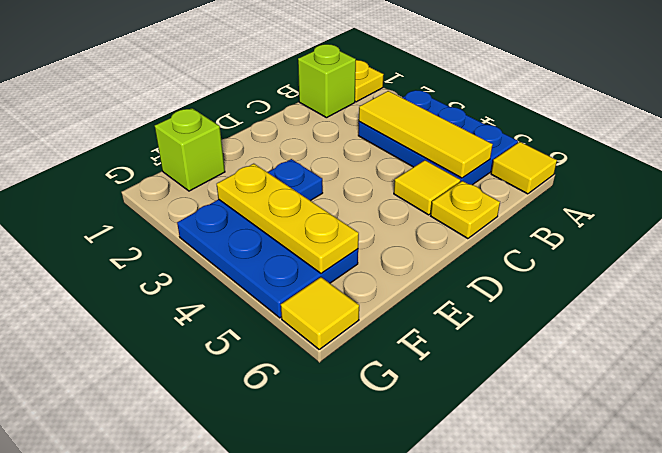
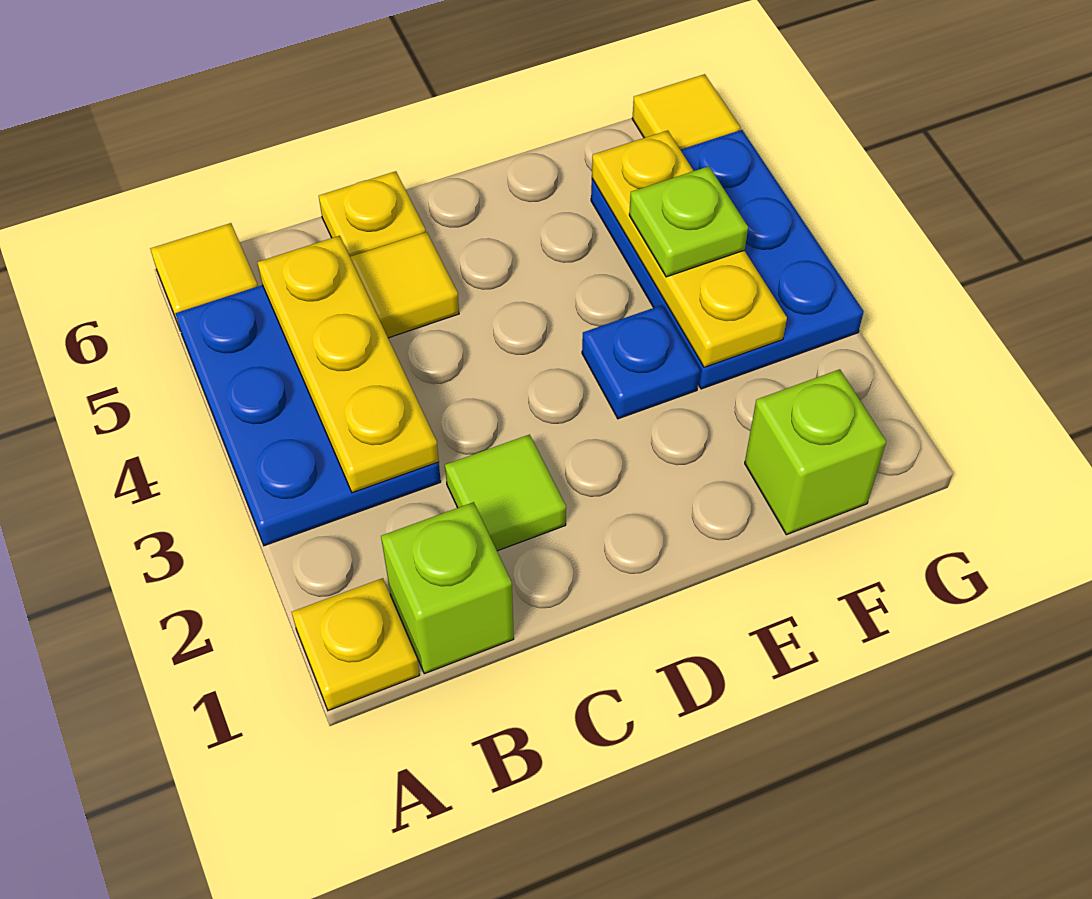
yellow tile B3:B5 level 2 -> yellow plate B3:B5 level 2
none -> lime tile C2 level 1
none -> lime plate F4 level 3

